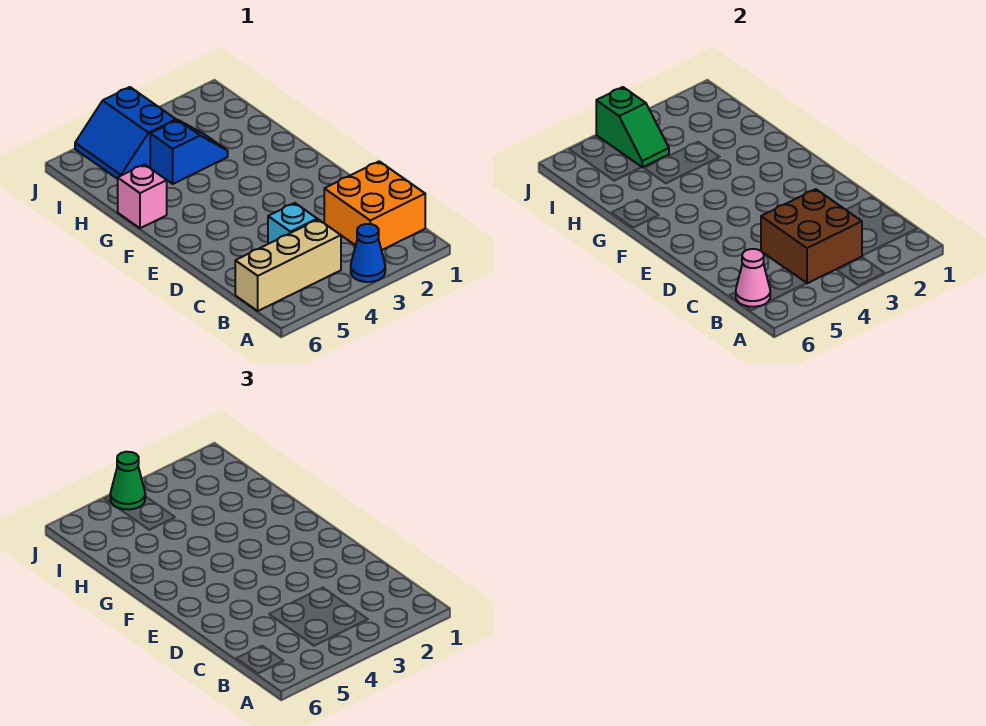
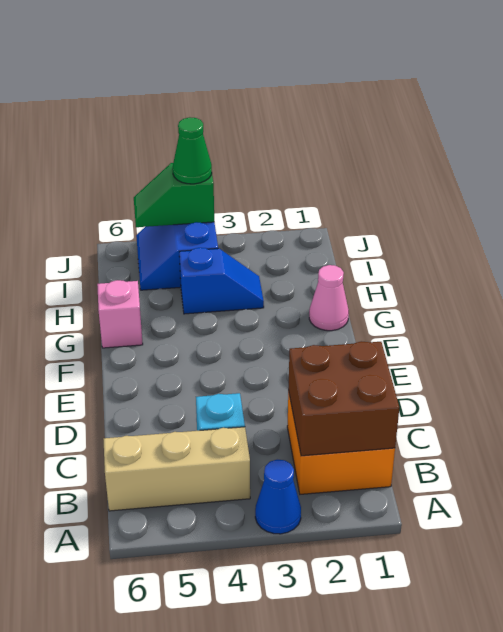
brown brick B3:C4 level 2 -> brown brick B1:C2 level 2
pink cone B6 level 2 -> pink cone G1 level 1
green slope I4:J4 level 2 top J -> green slope J4:J5 level 2 top 4

